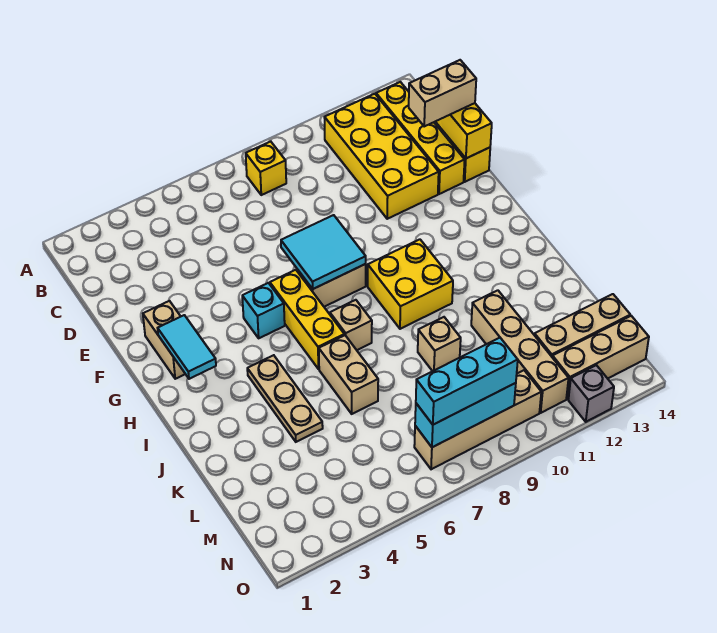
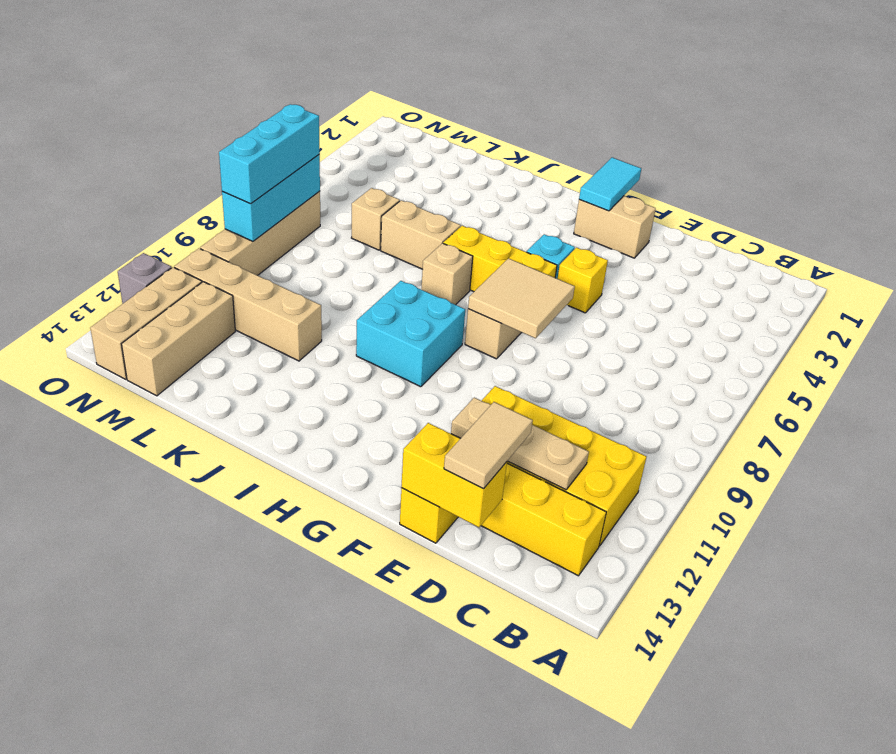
yellow brick B8 level 1 -> yellow brick F5 level 1
tan brick D13:D14 level 3 -> tan tile D13:D14 level 3
cyan tile F7:G8 level 2 -> tan tile F7:G8 level 2
cyan tile G2:H2 level 2 -> cyan tile G1:G2 level 2
yellow brick H9:I10 level 1 -> cyan brick H9:I10 level 1
tan plate I4:K4 level 1 -> tan plate C12:E12 level 2
tan brick K9 level 1 -> tan brick L6 level 1

